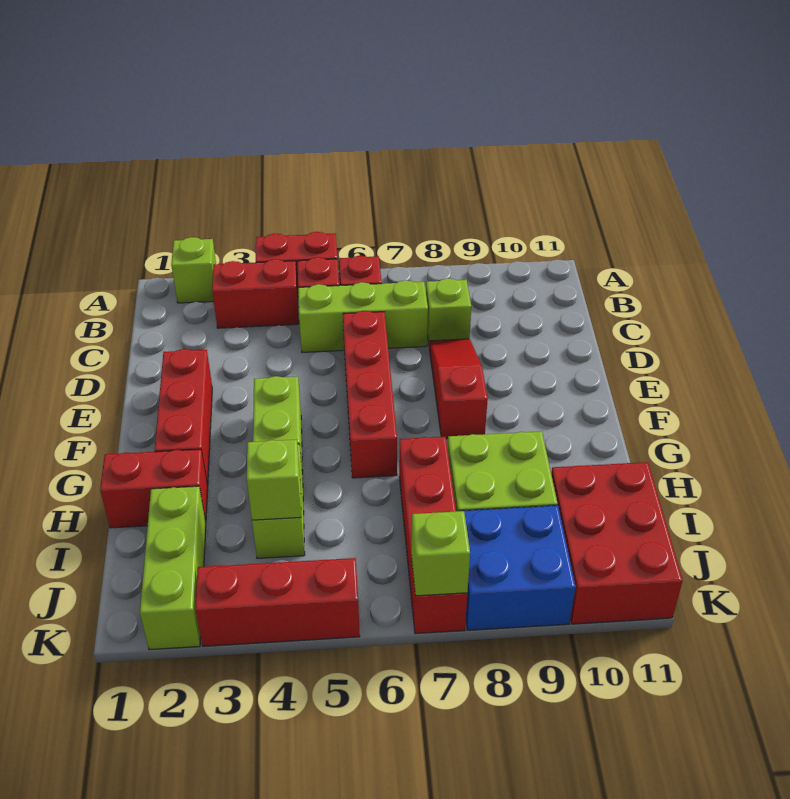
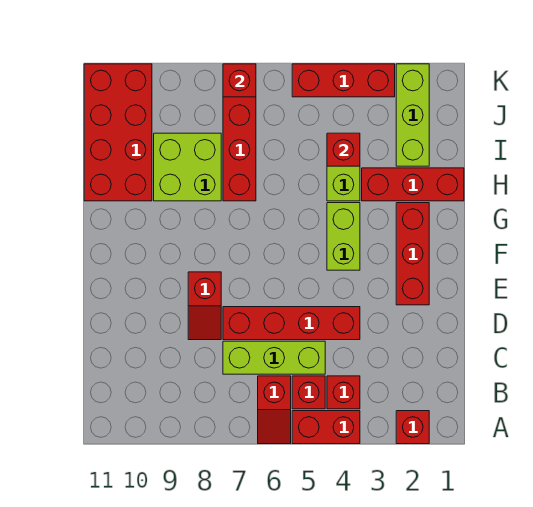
lime brick A2 level 1 -> red brick A2 level 1
red brick B3:B4 level 1 -> red brick B4 level 1
lime brick C8 level 1 -> none
red brick D6:G6 level 1 -> red brick D4:D7 level 1
red slope D8:F8 level 1 top F -> red slope D8:E8 level 1 top E
red brick H1:H2 level 1 -> red brick H1:H3 level 1
lime brick I4 level 2 -> red brick I4 level 2
red brick I10:K11 level 1 -> red brick H10:K11 level 1
blue brick J8:K9 level 1 -> none
lime brick K7 level 2 -> red brick K7 level 2

